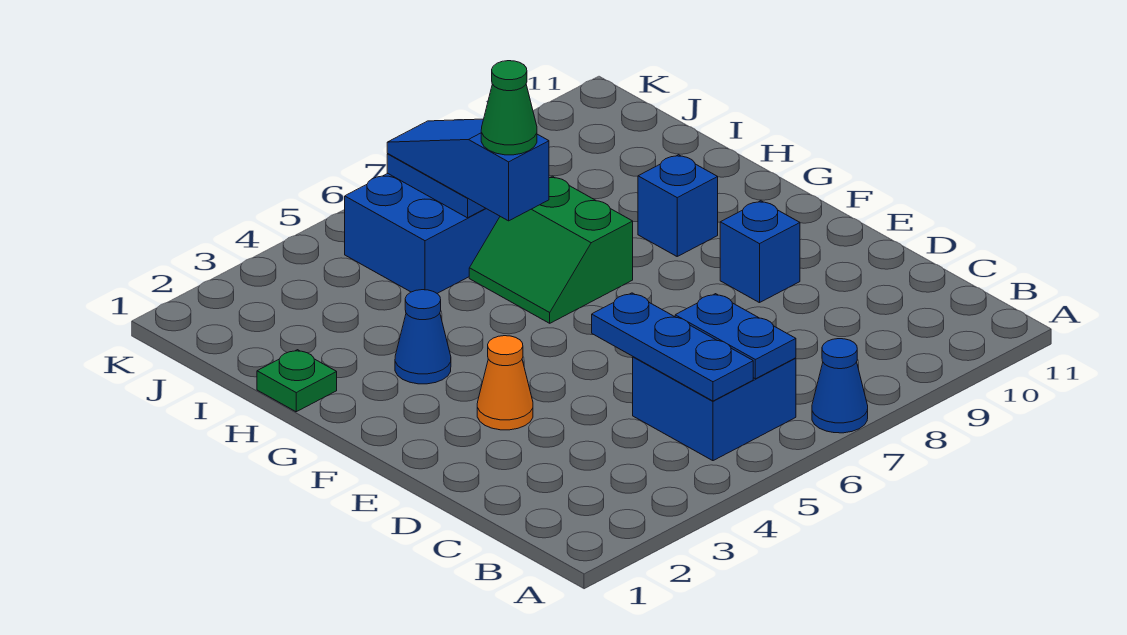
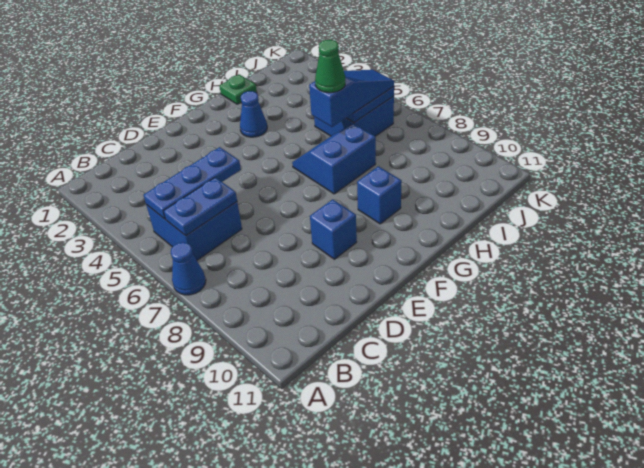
orange cone E3 level 1 -> none
green slope G6:H7 level 1 top 7 -> blue slope G6:H7 level 1 top 7

